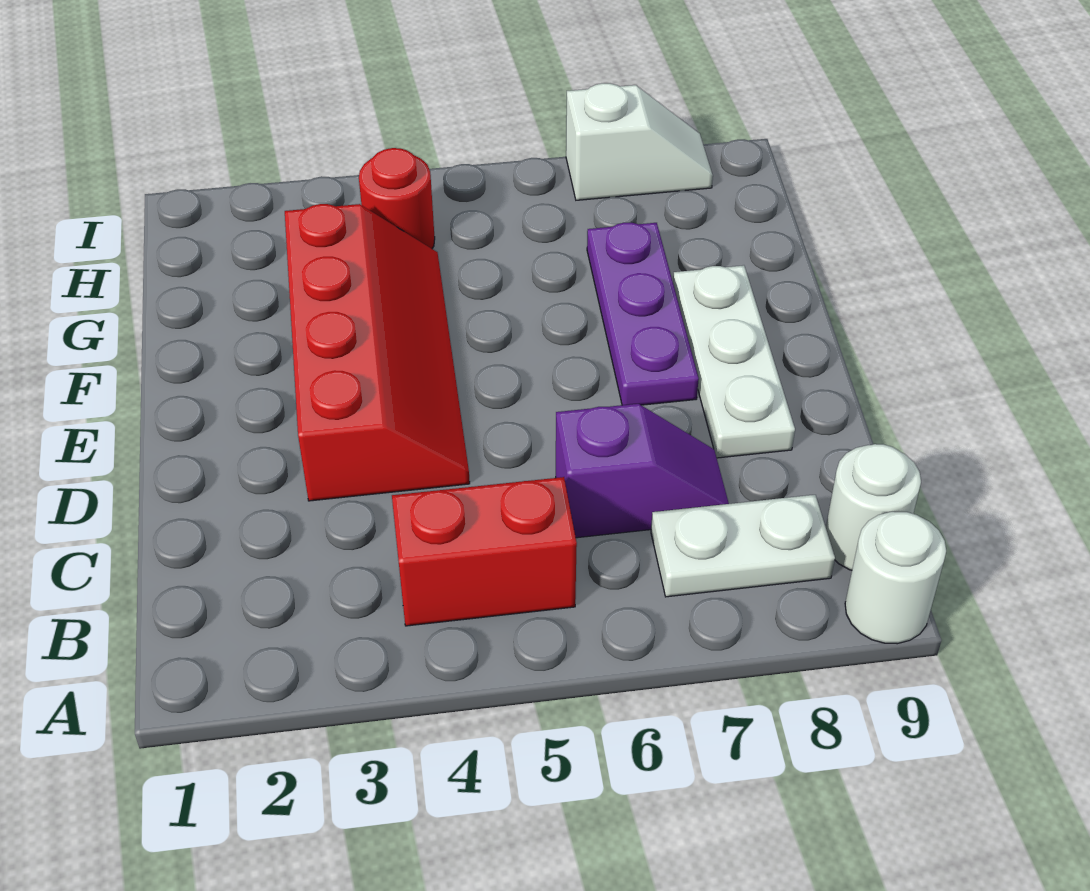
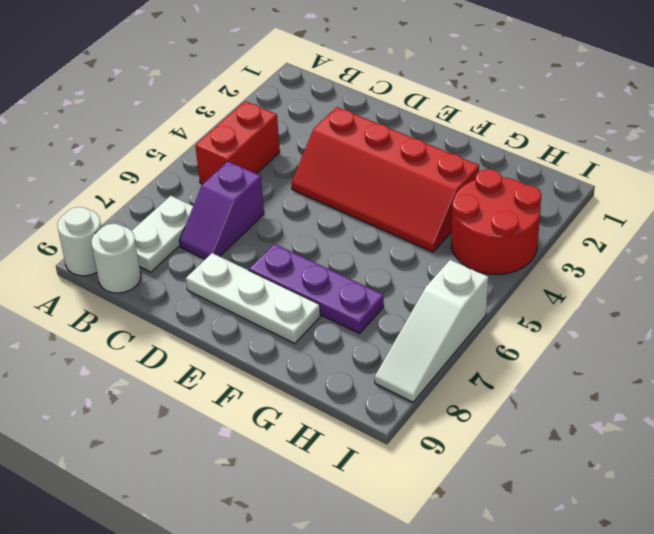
red round brick H4 level 1 -> red round brick H3:I4 level 1
white slope I7:I8 level 1 top 7 -> white slope I6:I8 level 1 top 6

